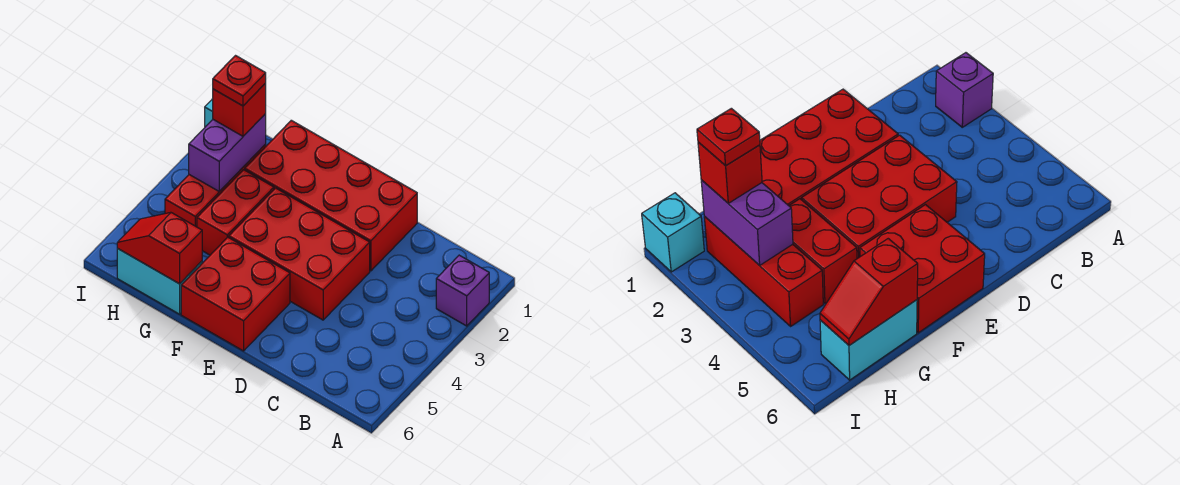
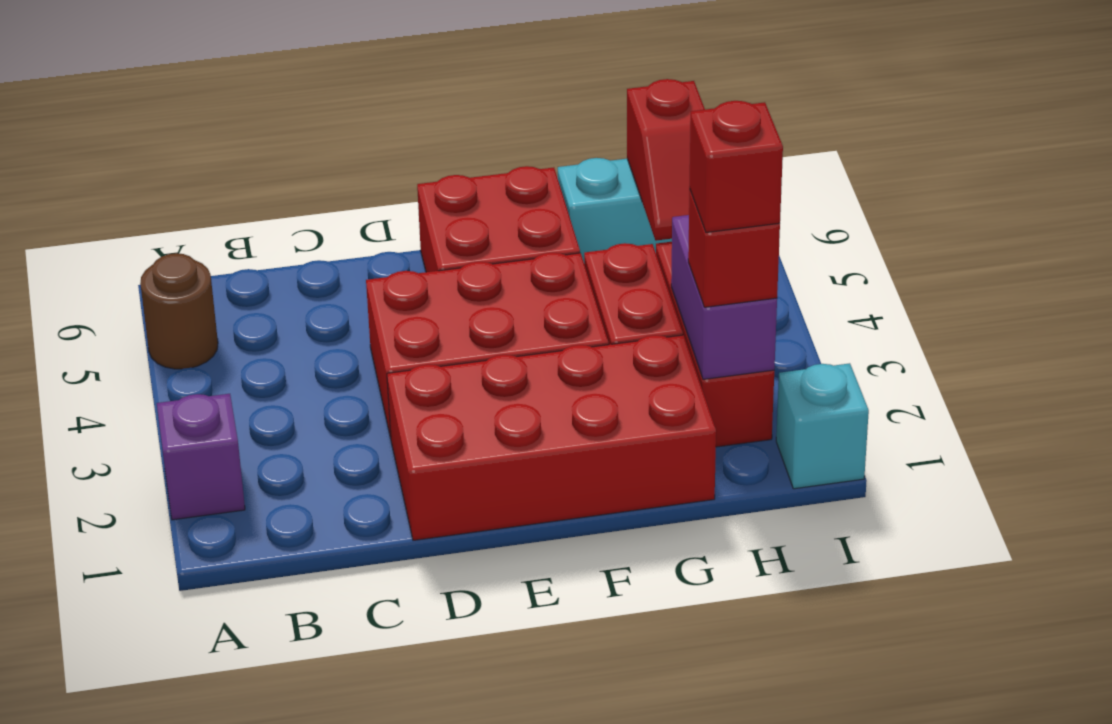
none -> brown round brick A5 level 1
red slope G6:H6 level 2 top G -> red slope H5:H6 level 2 top 6
red plate H2 level 4 -> red brick H2 level 4

